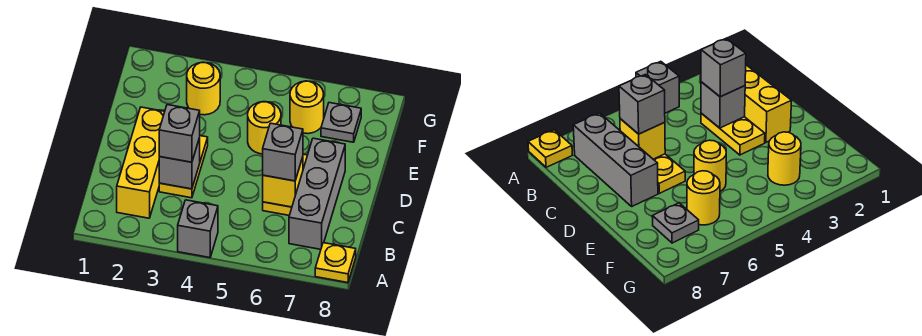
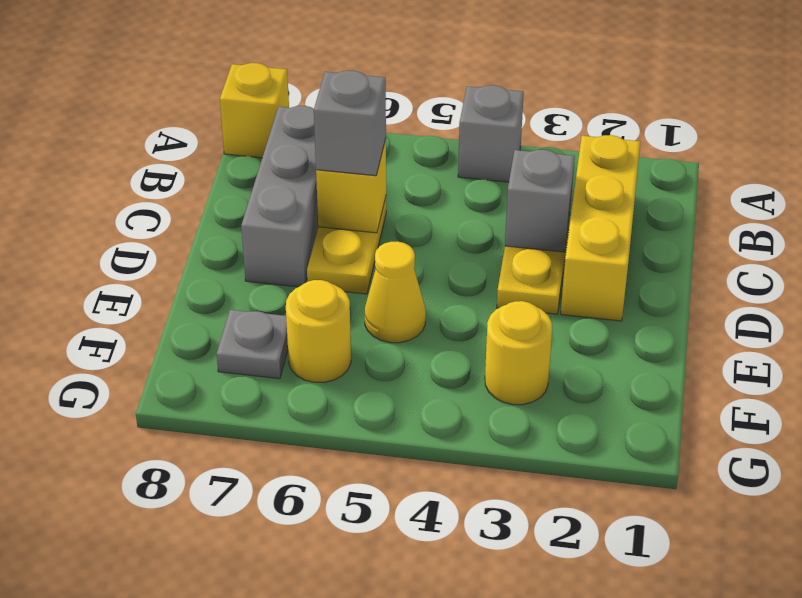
yellow plate A8 level 1 -> yellow brick A8 level 1
grey brick C3 level 3 -> none
yellow round brick E5 level 1 -> yellow cone E5 level 1

